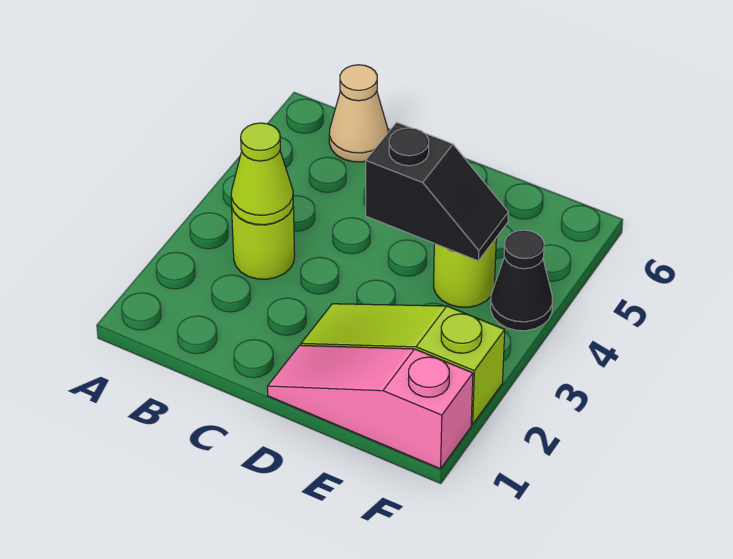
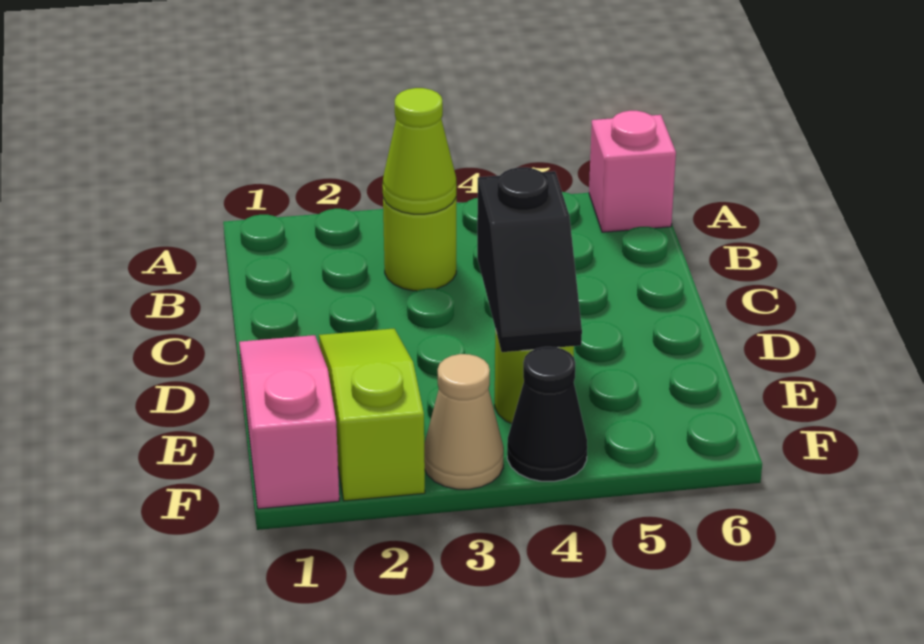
none -> pink brick A6 level 1
tan cone B6 level 1 -> tan cone F3 level 1

